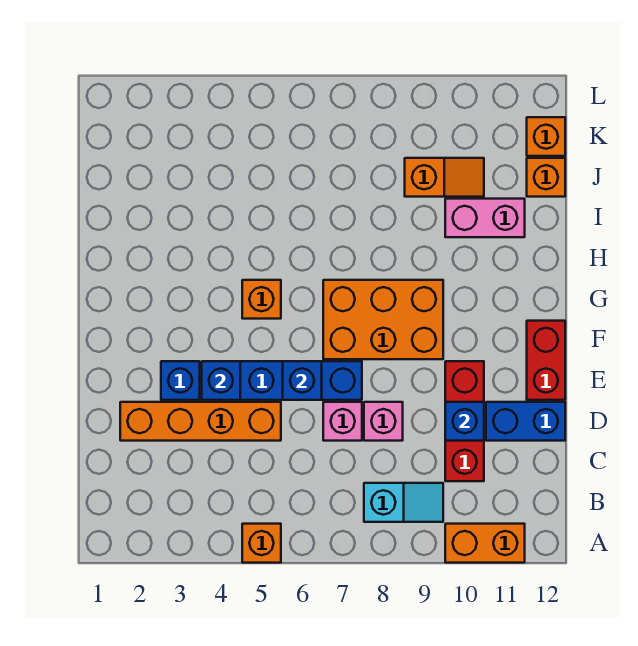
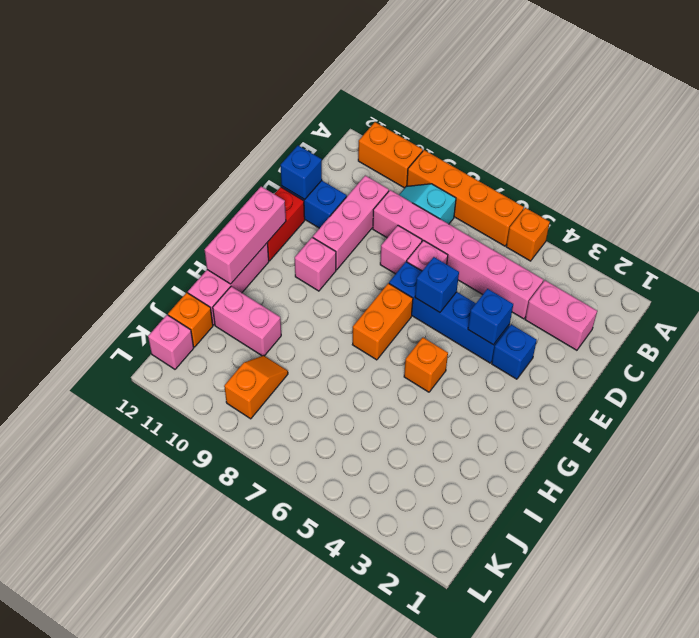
none -> pink brick C2:C3 level 1
none -> pink brick C4:C9 level 1
red brick C10:E10 level 1 -> pink brick C10:E10 level 1
orange brick D2:D5 level 1 -> orange brick A6:A9 level 1
blue brick D10 level 2 -> blue brick D12 level 2
orange brick F7:G9 level 1 -> orange brick F7:G7 level 1
none -> pink brick F10 level 1
none -> pink brick F12:H12 level 2
none -> pink brick G12:I12 level 1
orange slope J9:J10 level 1 top 9 -> orange slope J9:K9 level 1 top K
orange brick K12 level 1 -> pink brick K12 level 1

